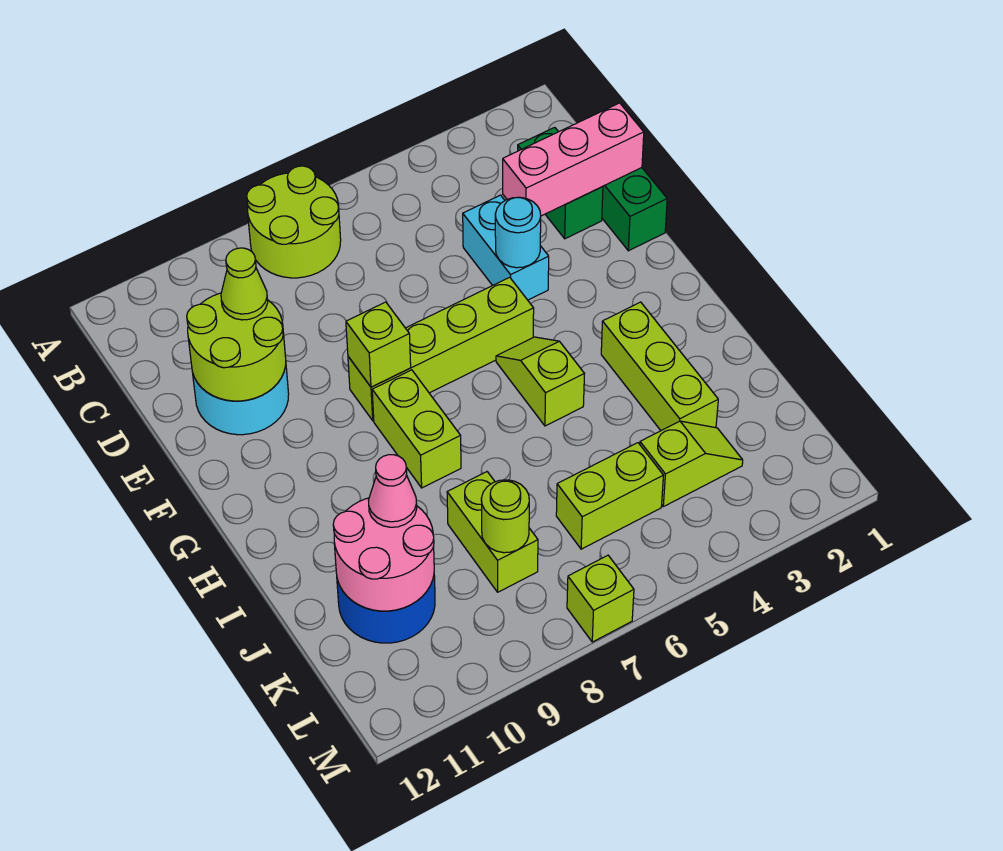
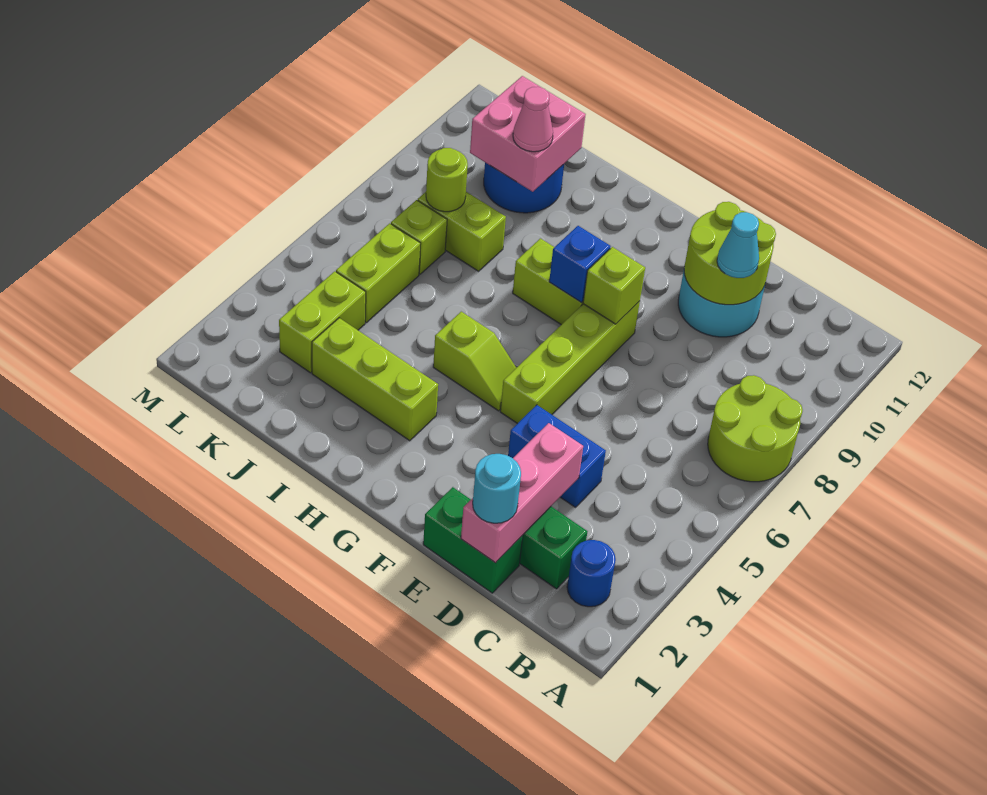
none -> blue round brick B2 level 1
cyan brick D4:E4 level 1 -> blue brick D4:E4 level 1
lime cone D10 level 3 -> cyan cone D10 level 3
cyan round brick E4 level 2 -> cyan round brick D1 level 3
none -> blue brick G8 level 2
pink round brick J10:K11 level 2 -> pink brick J10:K11 level 2
lime slope K3:K4 level 1 top 4 -> lime brick K3:K4 level 1
lime brick M7 level 1 -> lime brick K7 level 1

